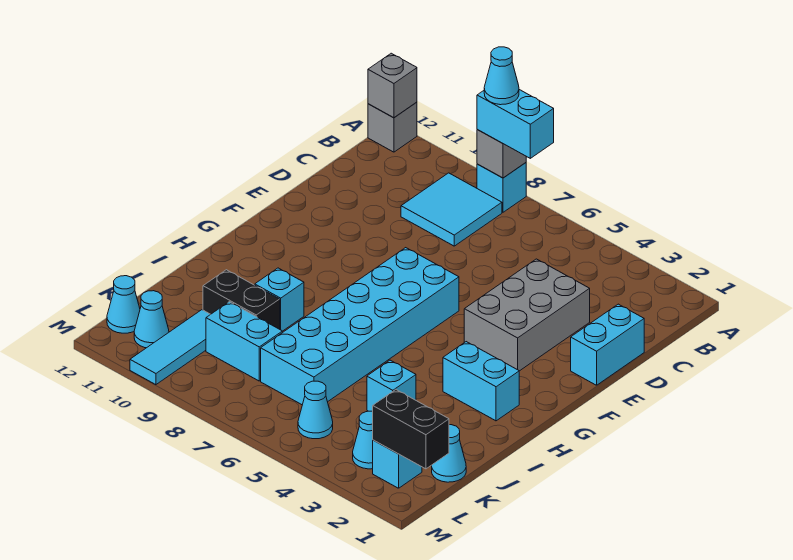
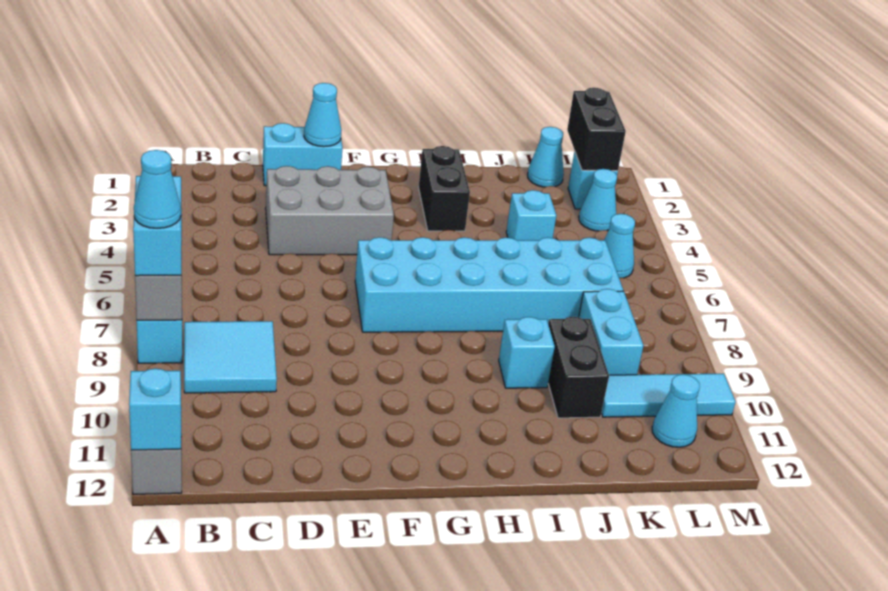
grey brick A12 level 2 -> cyan brick A12 level 2
cyan brick H2:H3 level 1 -> black brick H2:H3 level 1
cyan cone L12 level 1 -> cyan cone E1 level 2

